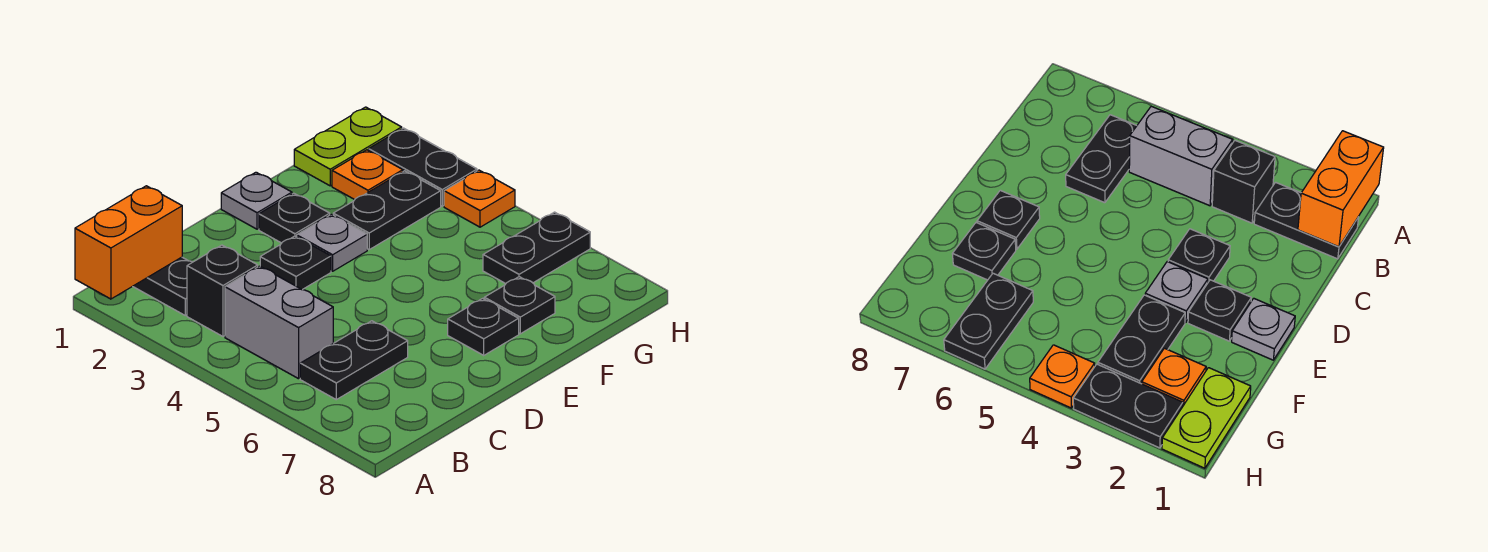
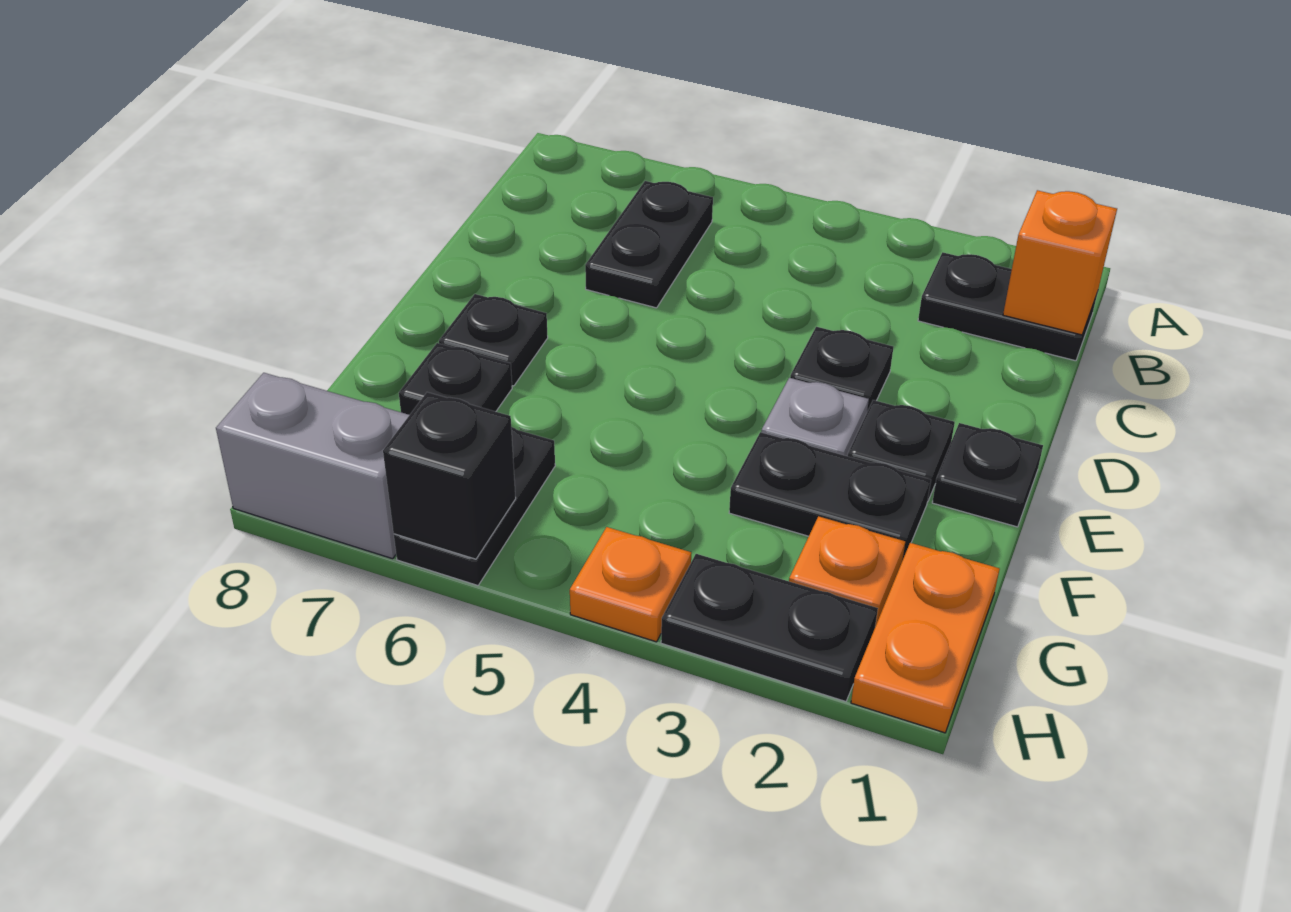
orange brick A1:B1 level 2 -> orange brick B1 level 2
black brick B3 level 1 -> black brick H6 level 2
grey brick B4:B5 level 1 -> grey brick H7:H8 level 1
grey plate E1 level 1 -> black plate E1 level 1
black plate F3:G3 level 1 -> black plate F2:F3 level 1
lime plate G1:H1 level 1 -> orange plate G1:H1 level 1

